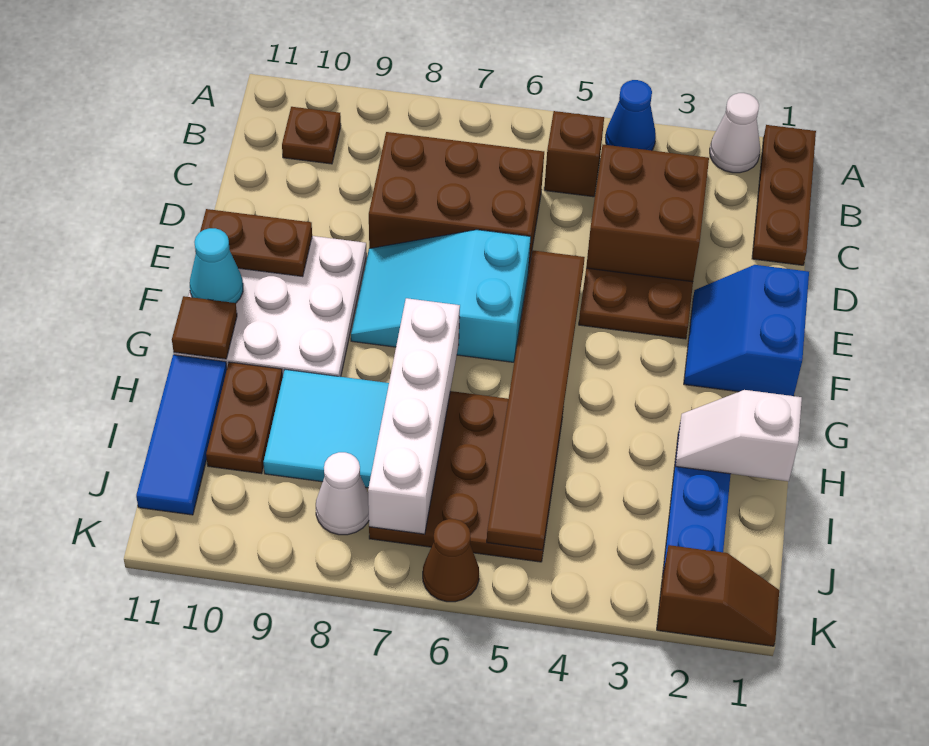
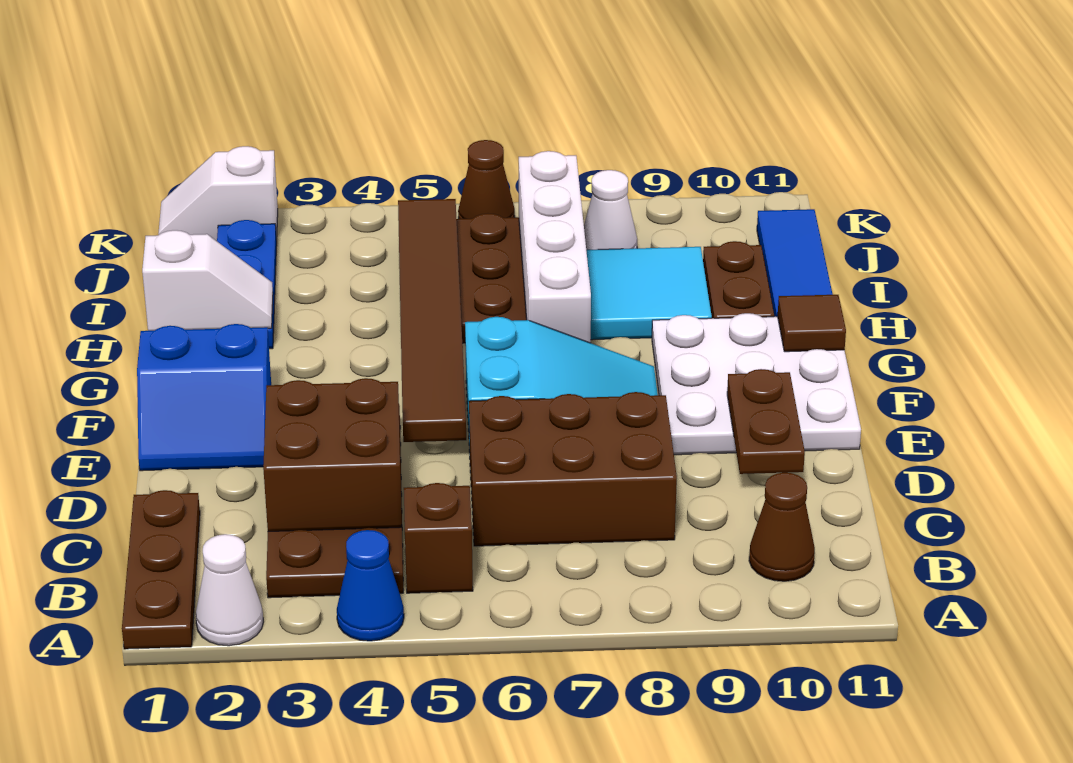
brown plate B10 level 1 -> brown cone B10 level 1
blue slope E1:F2 level 1 top 1 -> blue slope E1:F2 level 1 top F
brown plate E10:E11 level 2 -> brown plate D10:E10 level 2
cyan cone F11 level 2 -> none
brown slope K1:K2 level 1 top 2 -> white slope K1:K2 level 1 top 2

